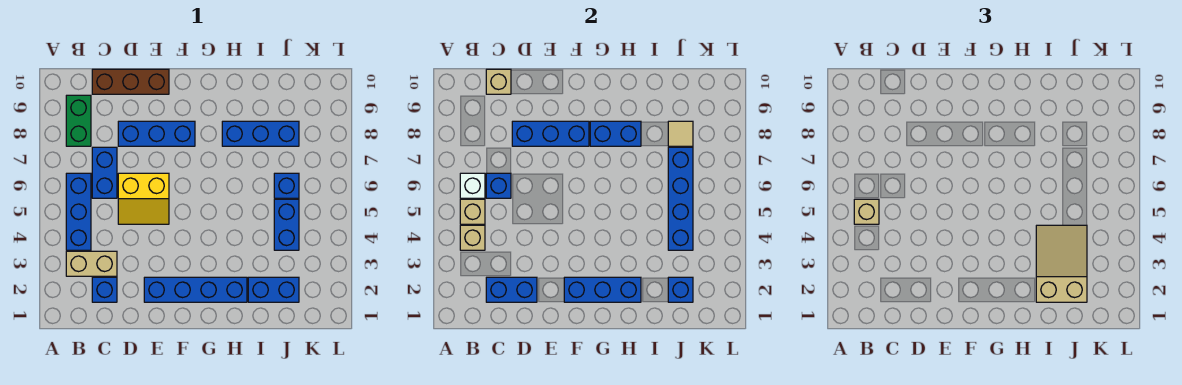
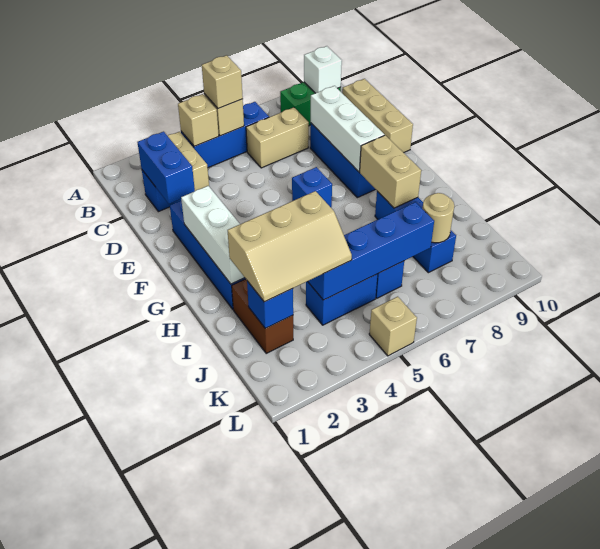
white brick B6 level 2 -> white brick B9 level 2
blue brick C6:C7 level 1 -> tan brick C6:C7 level 1
blue brick C6 level 2 -> blue brick F6 level 1
brown brick C10:E10 level 1 -> tan brick C10:E10 level 1
tan brick C10 level 2 -> tan brick L5 level 1
yellow slope D5:E6 level 1 top 6 -> none
blue brick D8:F8 level 2 -> white brick D8:F8 level 2
blue brick F2:H2 level 2 -> white brick F2:H2 level 2
blue brick G8:H8 level 2 -> tan brick G8:H8 level 2
blue brick I2:J2 level 1 -> brown brick I2:J2 level 1
tan slope I2:J4 level 3 top 2 -> tan slope I2:J4 level 3 top I
tan tile J8 level 2 -> tan round brick J8 level 2

